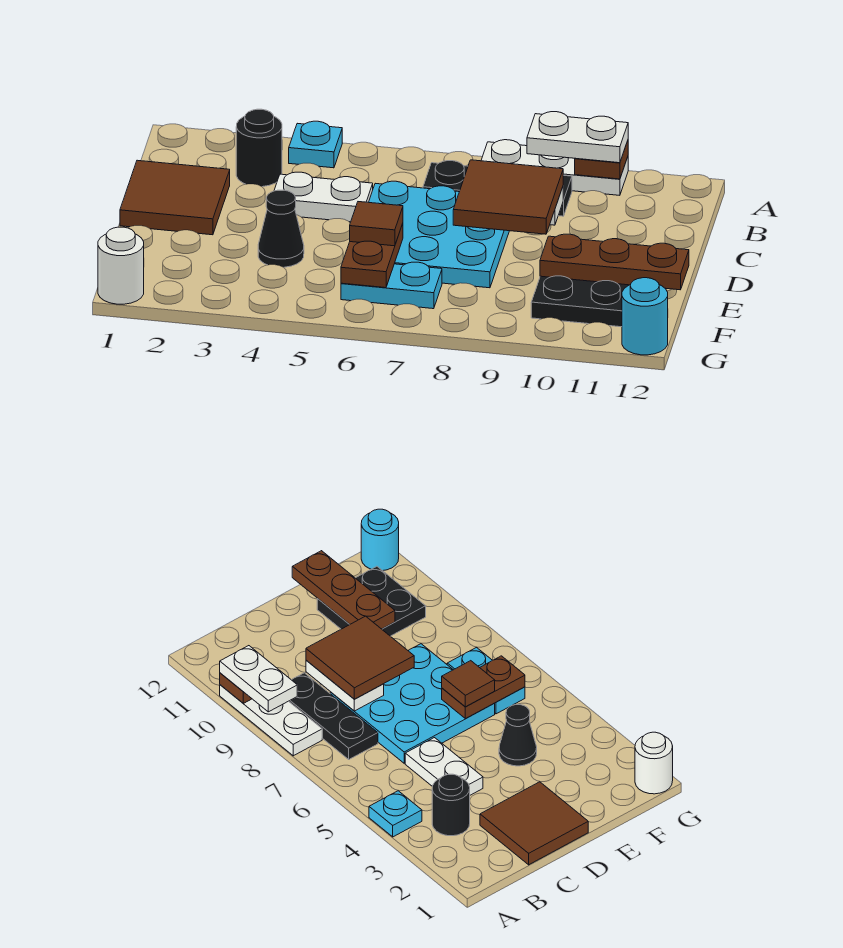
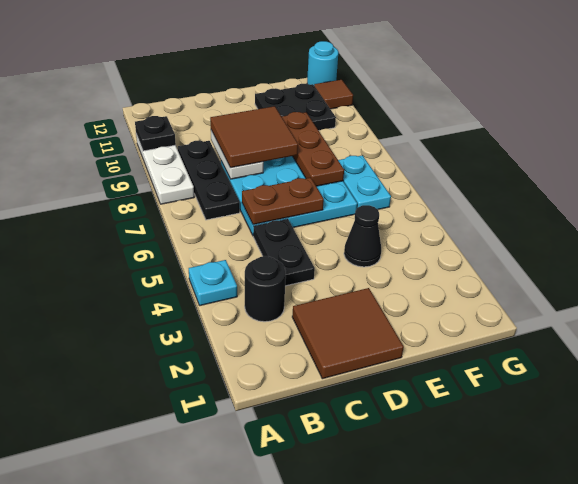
white plate A9:A10 level 3 -> none
brown plate A10 level 2 -> black plate A10 level 2
white plate C4:C5 level 1 -> black plate C4:C5 level 1
brown plate E6:F6 level 2 -> brown plate C6:D6 level 2
brown tile E6 level 3 -> brown tile G11 level 1
brown plate E10:E12 level 2 -> brown plate E7:E9 level 2
white round brick G1 level 1 -> none

